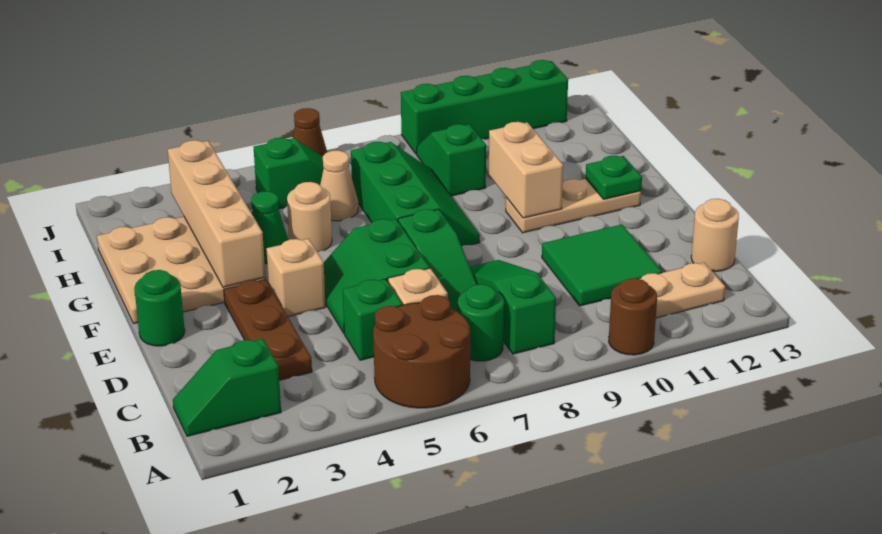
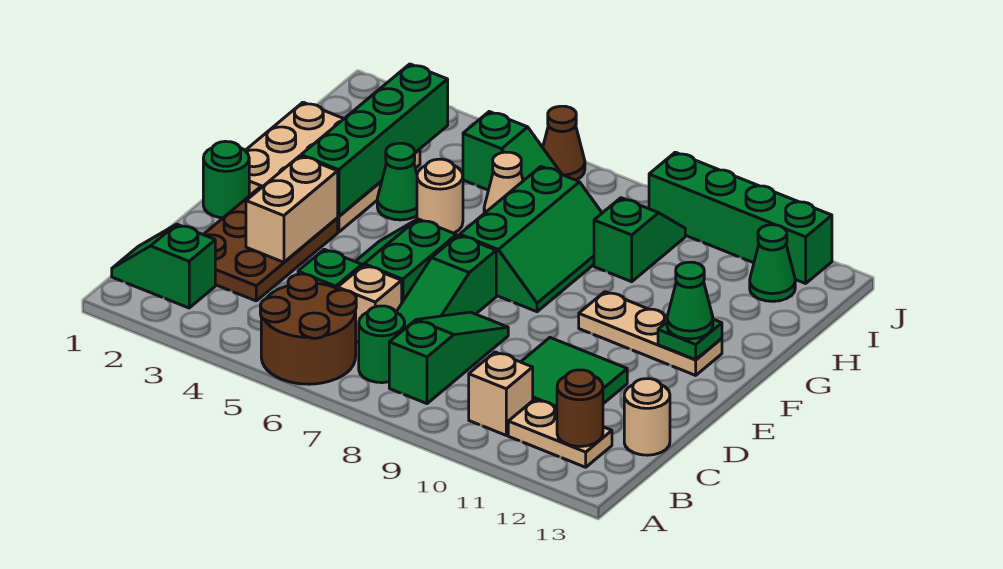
brown round brick A10 level 1 -> brown round brick B12 level 2
brown plate C3:E3 level 1 -> brown plate C2:E3 level 1
tan brick E4 level 1 -> tan brick B10 level 1
tan brick F3:I3 level 2 -> green brick F3:I3 level 2
tan brick F10:G10 level 2 -> tan brick D3:E3 level 2
none -> green cone F12 level 3
none -> green cone I12 level 1

